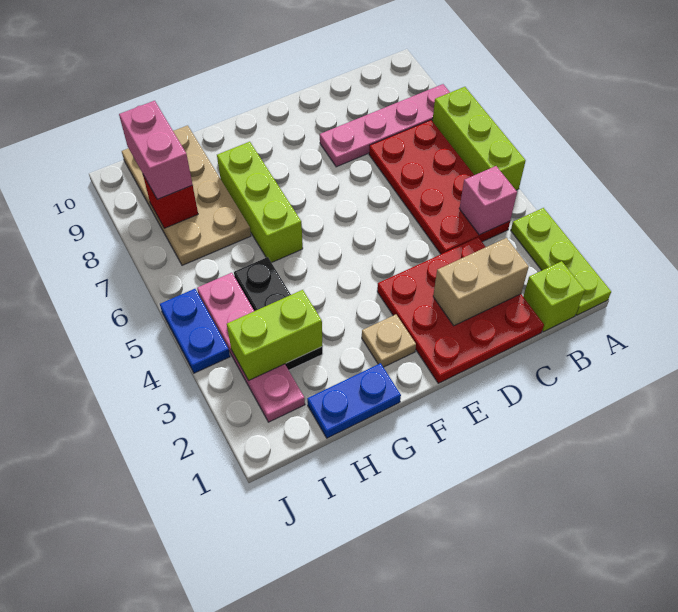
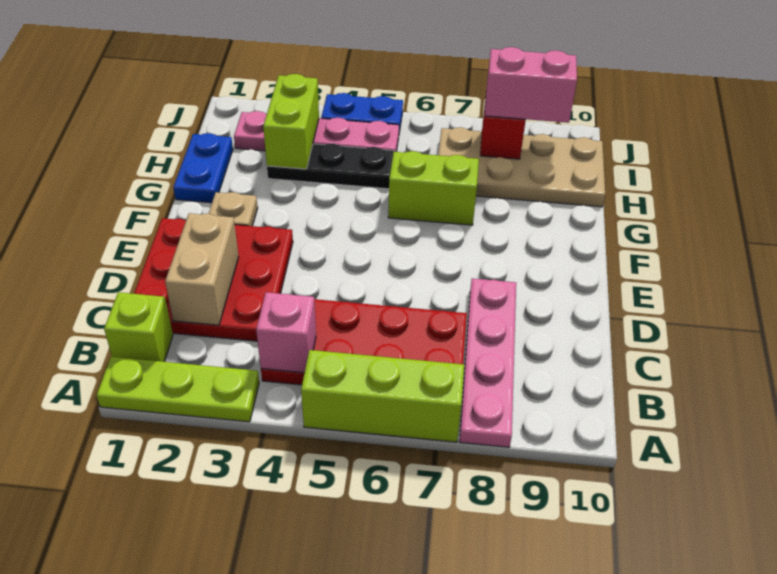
lime brick G6:G8 level 1 -> lime brick G6:G7 level 1

